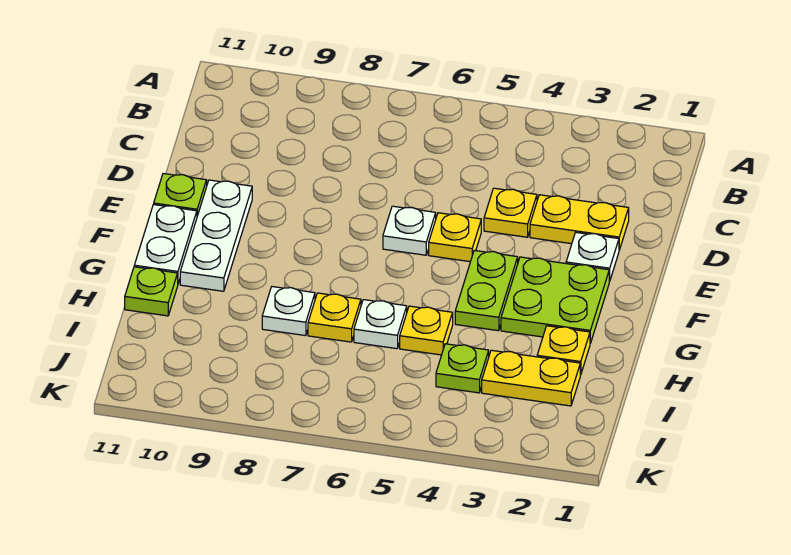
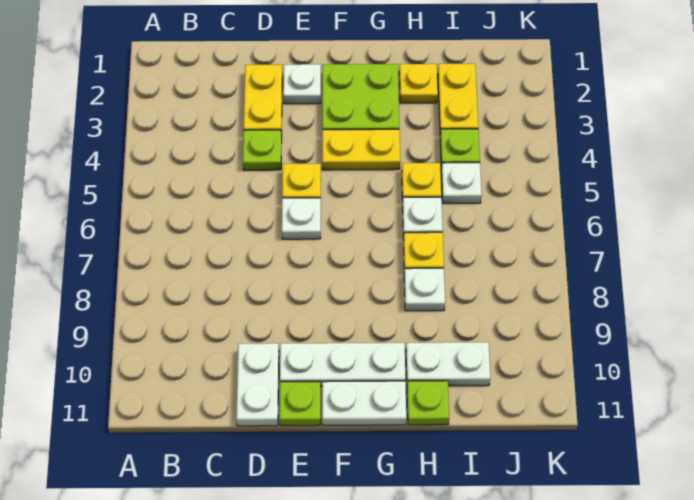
yellow plate D4 level 1 -> lime plate D4 level 1
none -> white plate D10:D11 level 1
lime plate F4:G4 level 1 -> yellow plate F4:G4 level 1
none -> white plate H10:I10 level 1
none -> white plate I5 level 1

